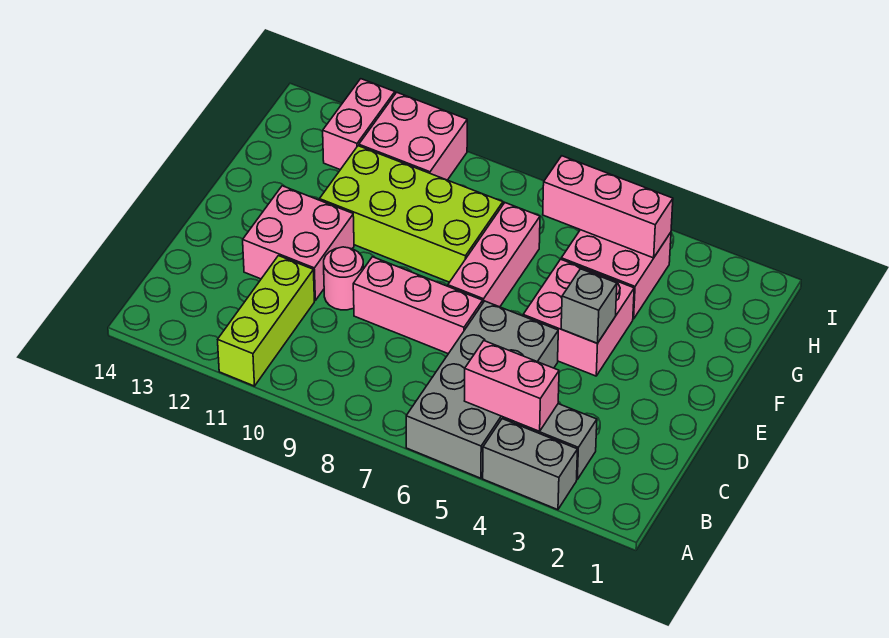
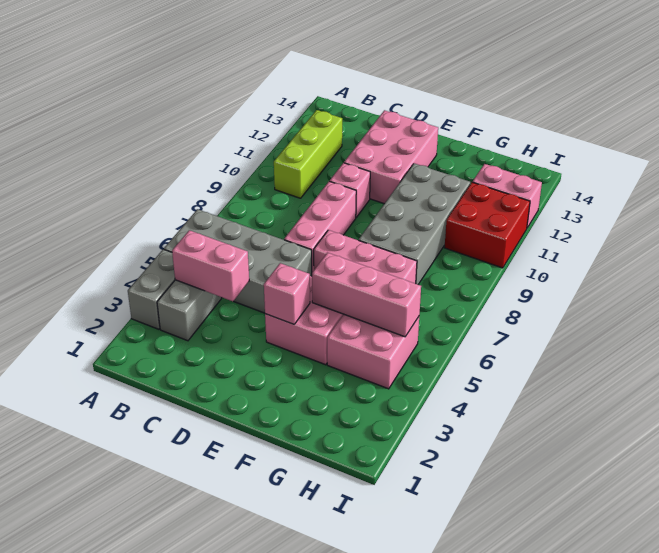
lime brick A11:C11 level 1 -> lime brick B10:B12 level 1
pink brick B4:B5 level 2 -> pink brick B4:C4 level 2
pink round brick D10 level 1 -> pink brick D10 level 1
pink brick D11:E12 level 1 -> pink brick D11:E13 level 1
grey brick E4 level 2 -> pink brick E4 level 2
lime brick F8:G11 level 1 -> grey brick F8:G11 level 1
pink brick H4:H6 level 2 -> pink brick F5:H5 level 2
pink brick H10:I11 level 1 -> red brick H10:I11 level 1

